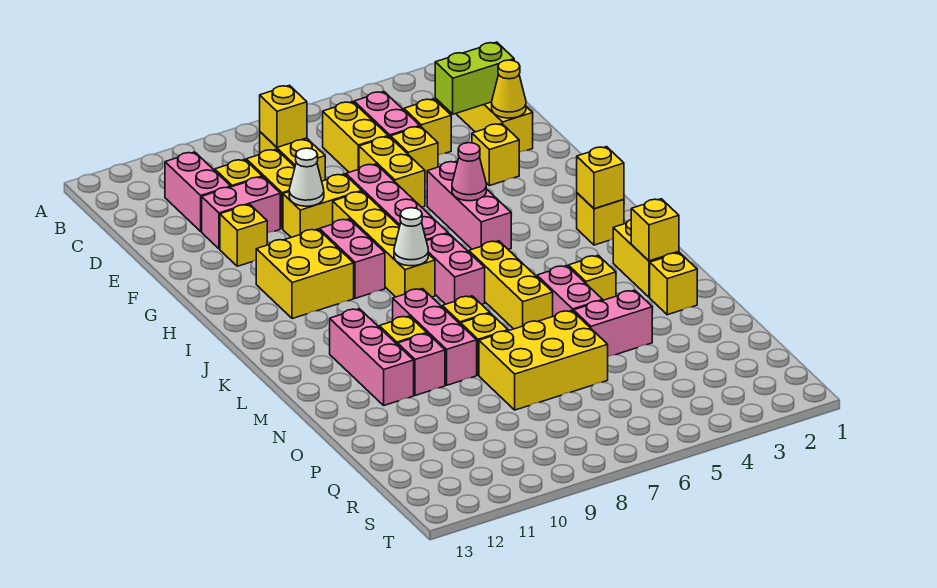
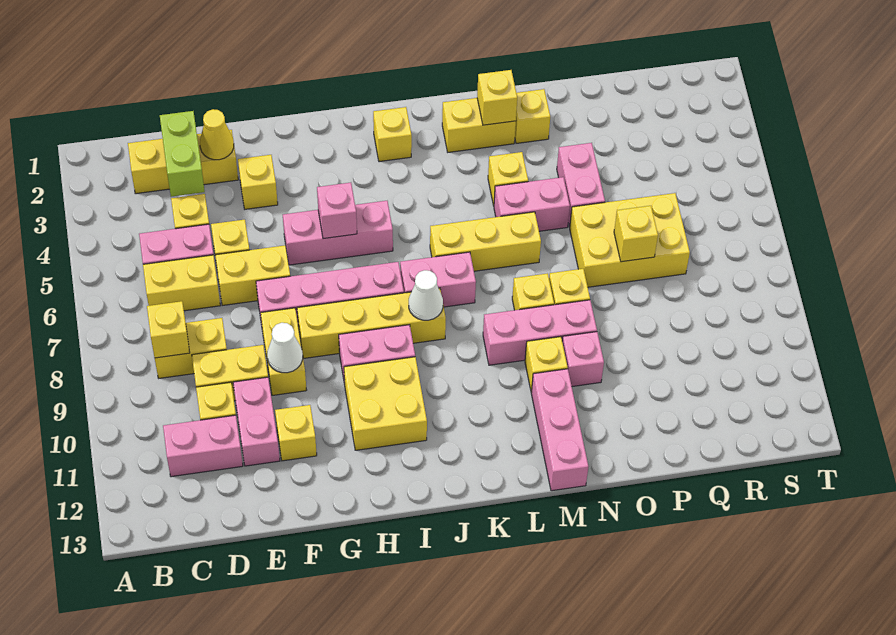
pink cone H5 level 2 -> pink brick H5 level 2
yellow brick J2 level 2 -> yellow brick P7 level 2
pink brick L11:N11 level 1 -> pink brick M11:M13 level 1
yellow brick O6:P8 level 1 -> yellow brick O6:Q7 level 1

